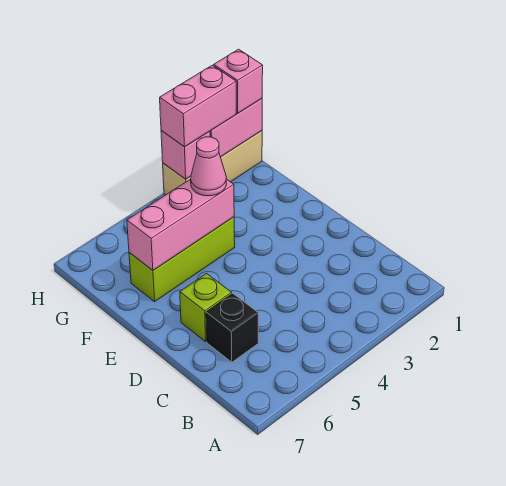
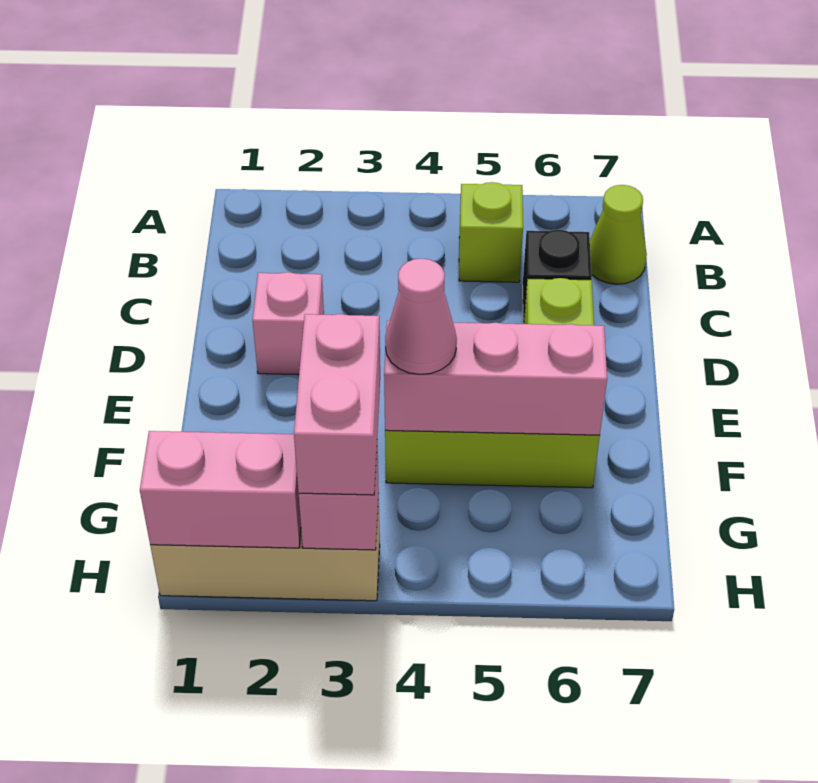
none -> lime brick B5 level 1
none -> lime cone B7 level 1
pink brick H1 level 3 -> pink brick D2 level 1
pink brick H2:H3 level 3 -> pink brick G3:H3 level 3

